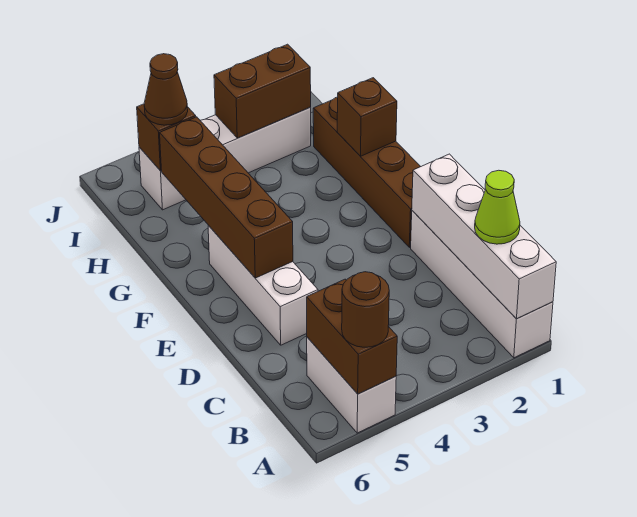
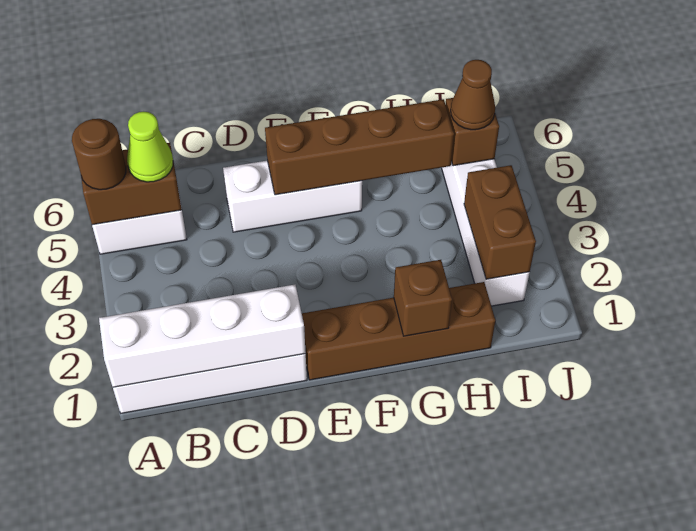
lime cone B1 level 3 -> lime cone B5 level 3

